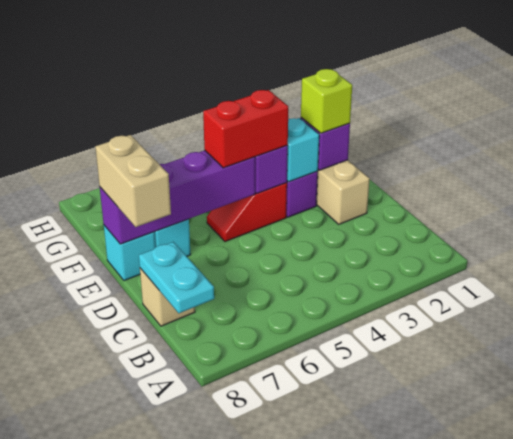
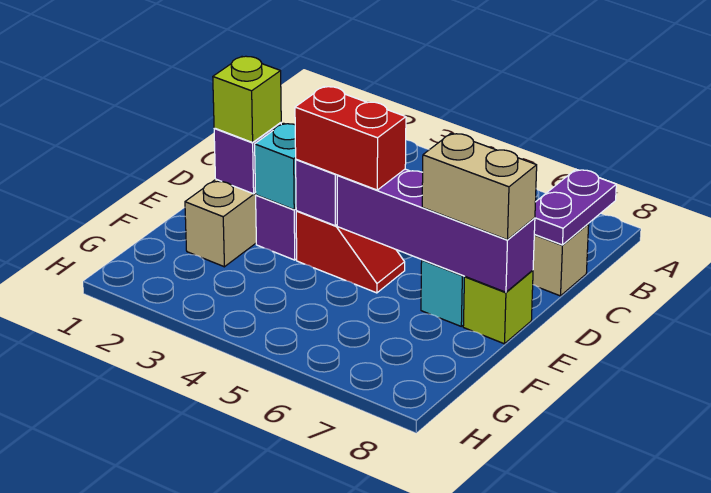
cyan plate B8:C8 level 2 -> purple plate B8:C8 level 2
tan brick D8:E8 level 3 -> tan brick E7:E8 level 3
cyan brick E8 level 1 -> lime brick E8 level 1

